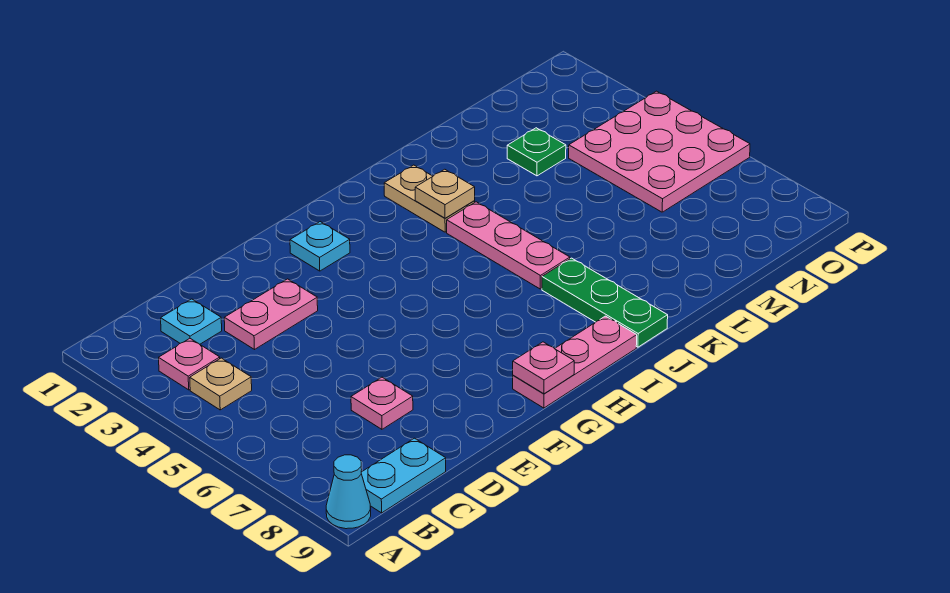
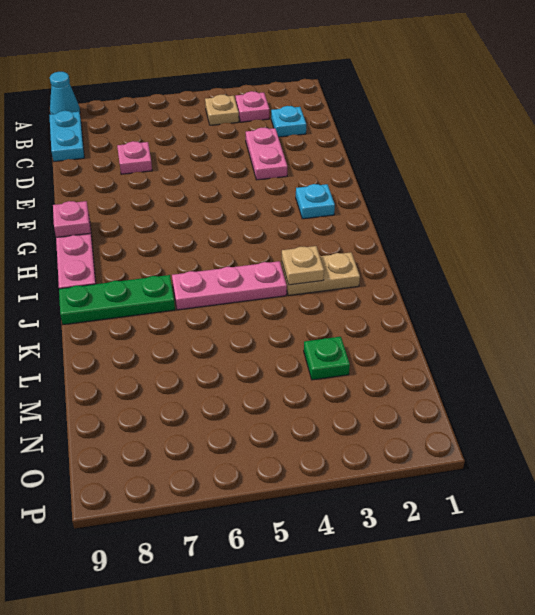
pink plate N4:P6 level 1 -> none

